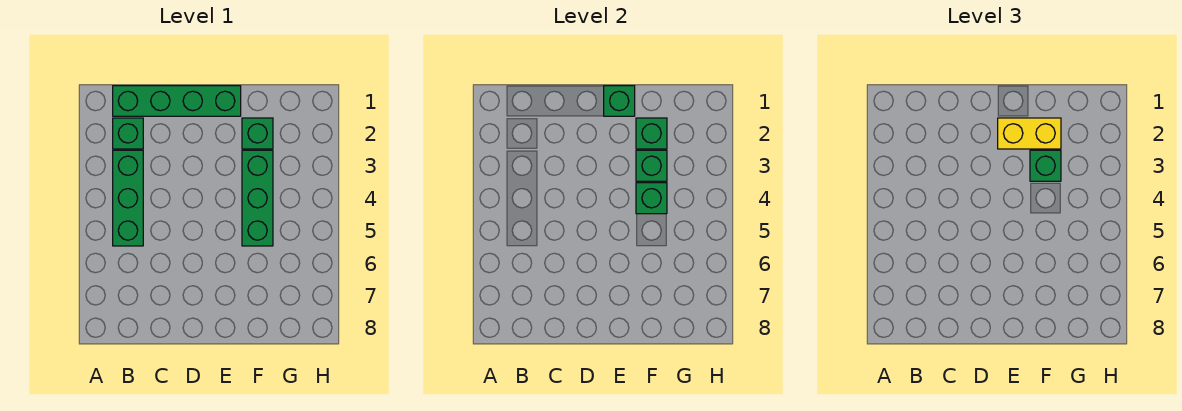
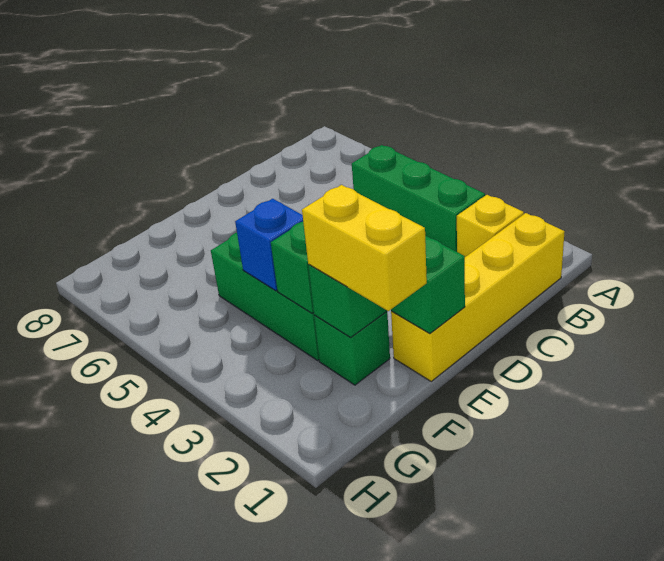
green brick B1:E1 level 1 -> yellow brick B1:E1 level 1
green brick B2 level 1 -> yellow brick B2 level 1
yellow brick E2:F2 level 3 -> yellow brick F1:F2 level 3
green brick F3 level 3 -> none
green brick F4 level 2 -> blue brick F4 level 2

